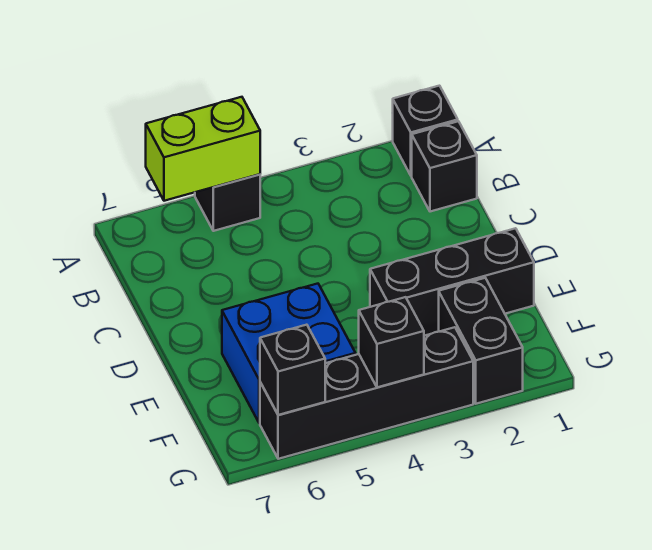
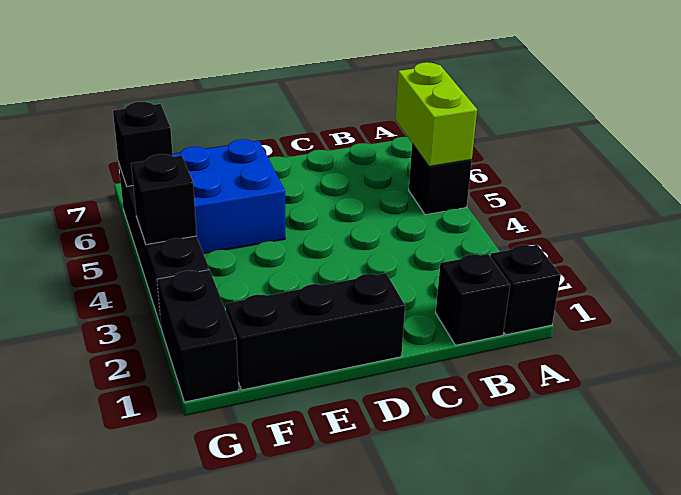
black brick E1:E3 level 1 -> black brick D1:F1 level 1
black brick F2:G2 level 1 -> black brick G1:G2 level 1

